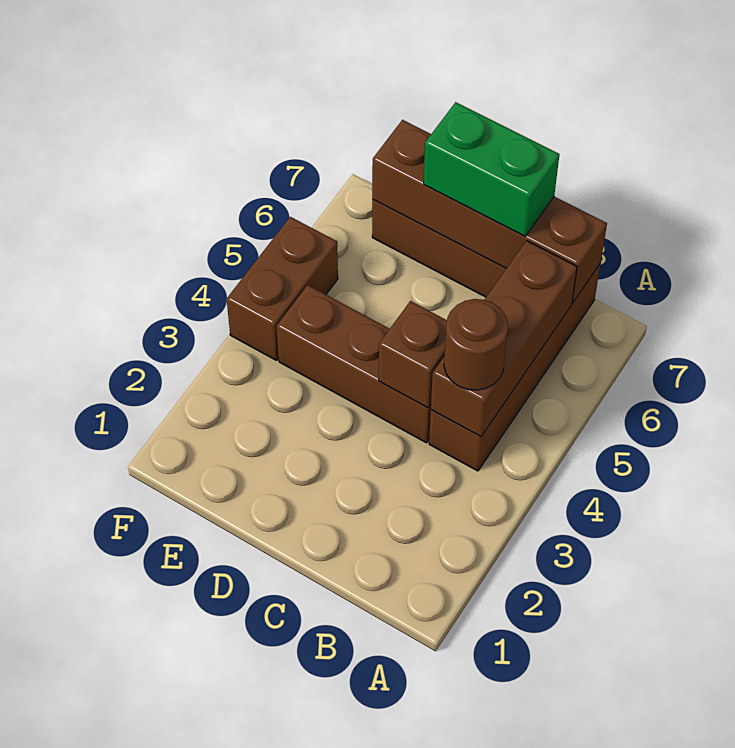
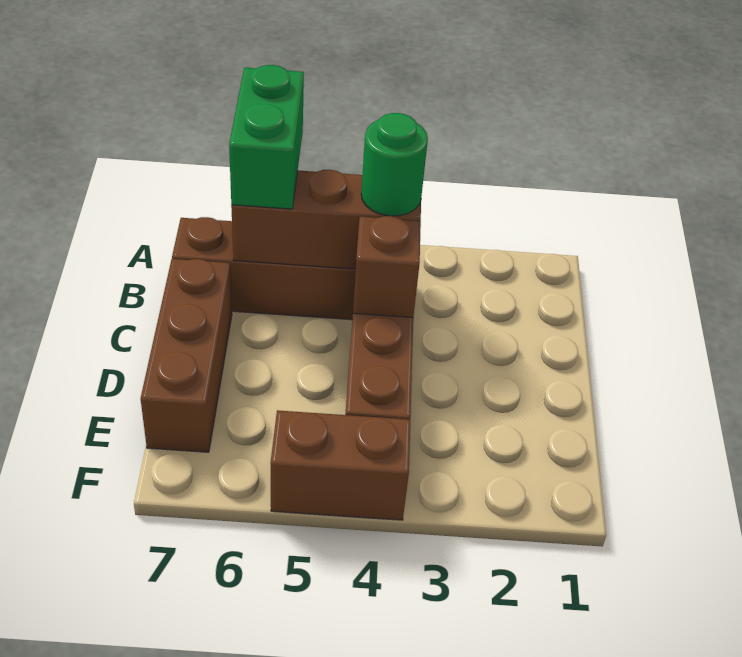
brown round brick B4 level 3 -> green round brick B4 level 3
brown brick B7:E7 level 2 -> none
green brick C7:D7 level 3 -> green brick A6:B6 level 3

